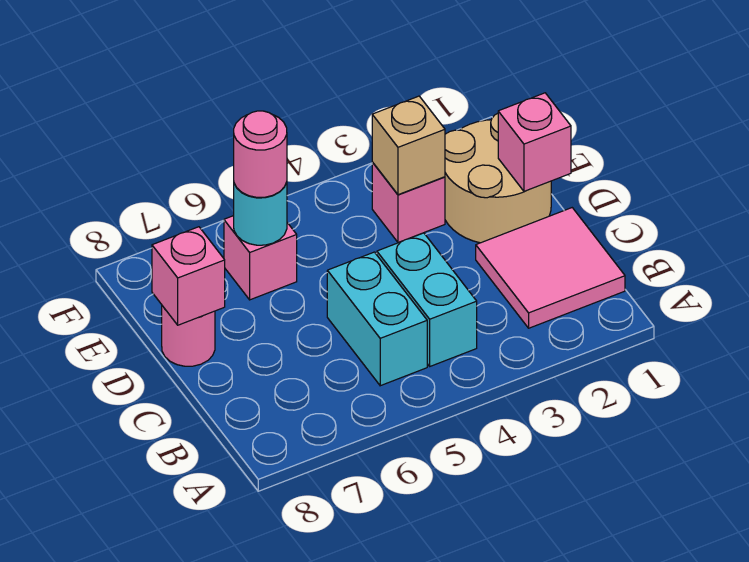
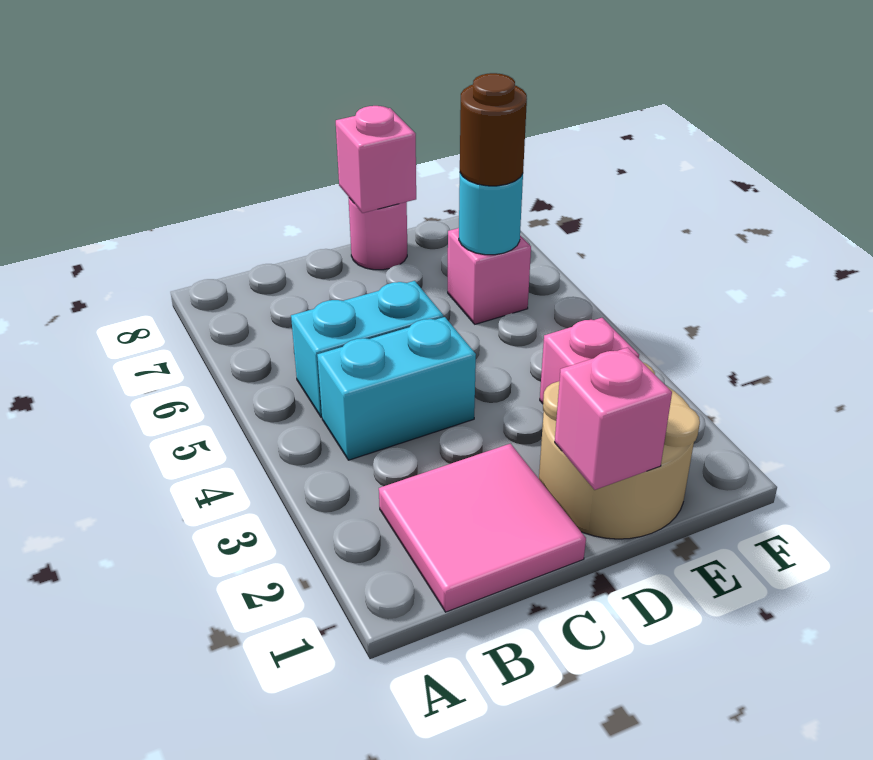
tan brick E3 level 2 -> none
pink round brick E6 level 3 -> brown round brick E6 level 3

